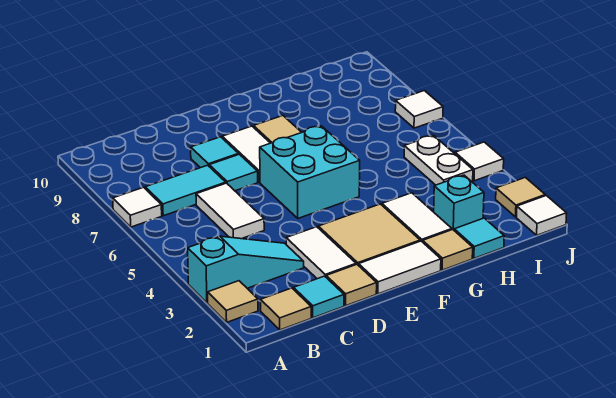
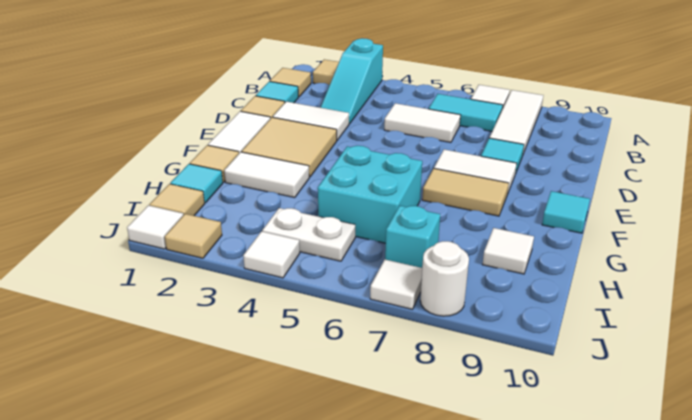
none -> white tile A8:C8 level 1
cyan tile B7:C7 level 1 -> cyan tile B6:B7 level 1
cyan tile D7 level 1 -> cyan tile F10 level 1
cyan brick E5:F6 level 1 -> cyan brick G5:H6 level 1
cyan brick H2 level 1 -> cyan brick I7 level 1
none -> white tile H9 level 1
none -> tan tile I1 level 1
none -> white round brick J8 level 1

